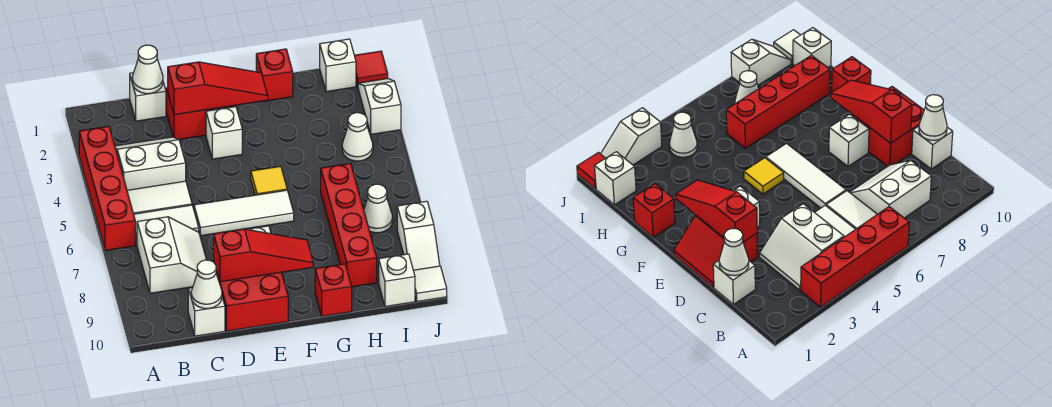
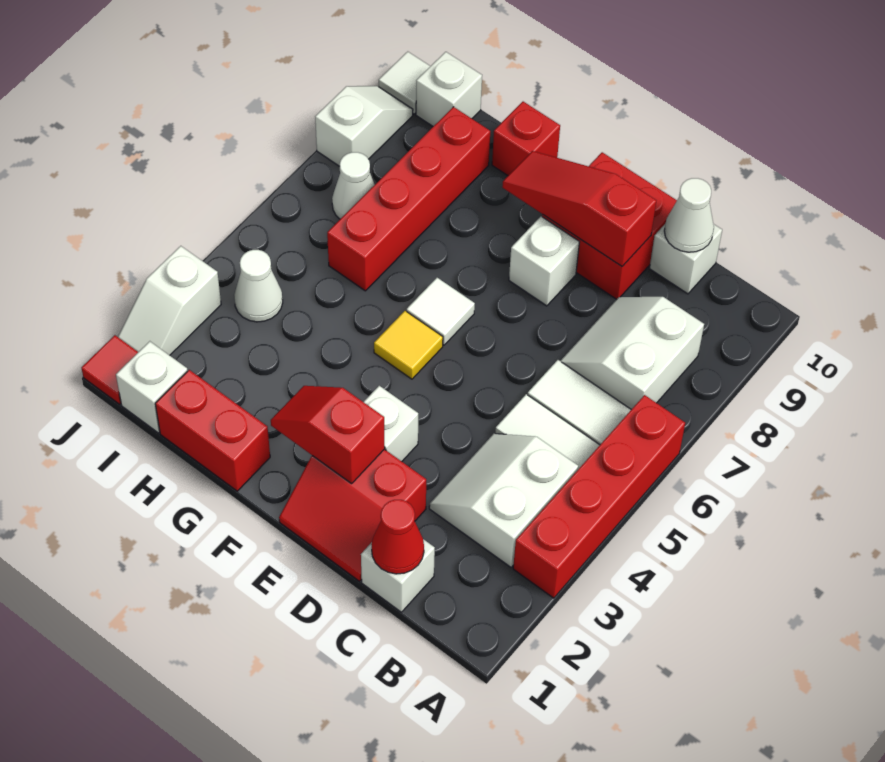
white slope B3:C4 level 1 top 4 -> white slope B3:C4 level 1 top B
white cone C1 level 2 -> red cone C1 level 2
red slope D2:F2 level 2 top D -> red slope E2:F2 level 2 top E
white tile D6:F6 level 1 -> white tile F6 level 1
red brick G1 level 1 -> red brick G1:H1 level 1

